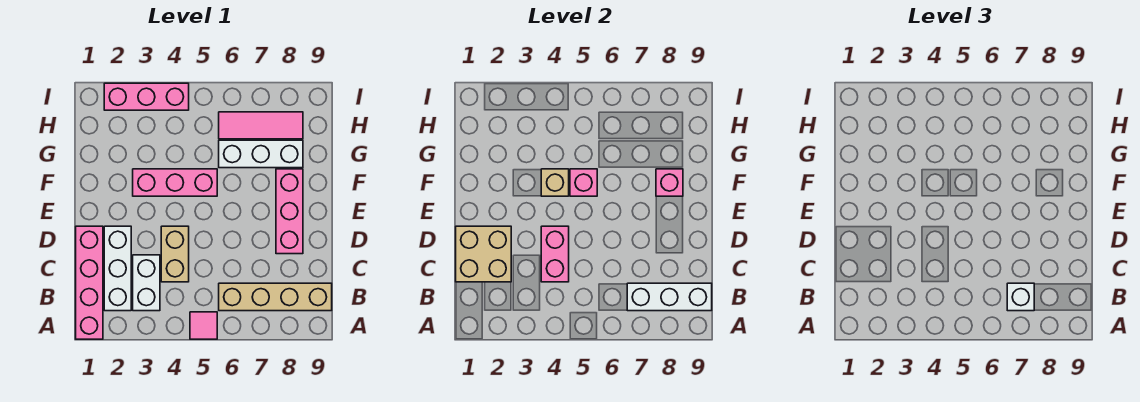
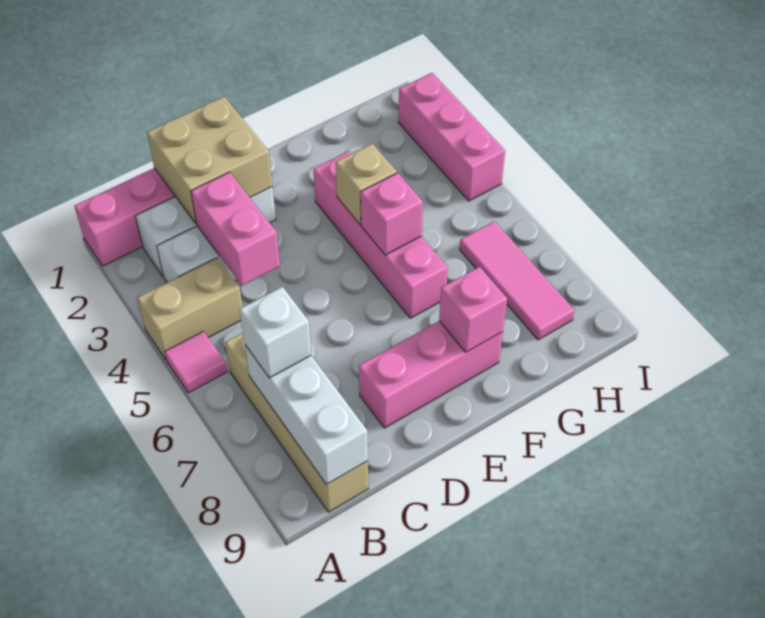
tan brick C4:D4 level 1 -> tan brick A4:B4 level 1
pink brick C4:D4 level 2 -> pink brick C3:C4 level 2
pink brick F3:F5 level 1 -> pink brick F3:F6 level 1
white brick G6:G8 level 1 -> none

